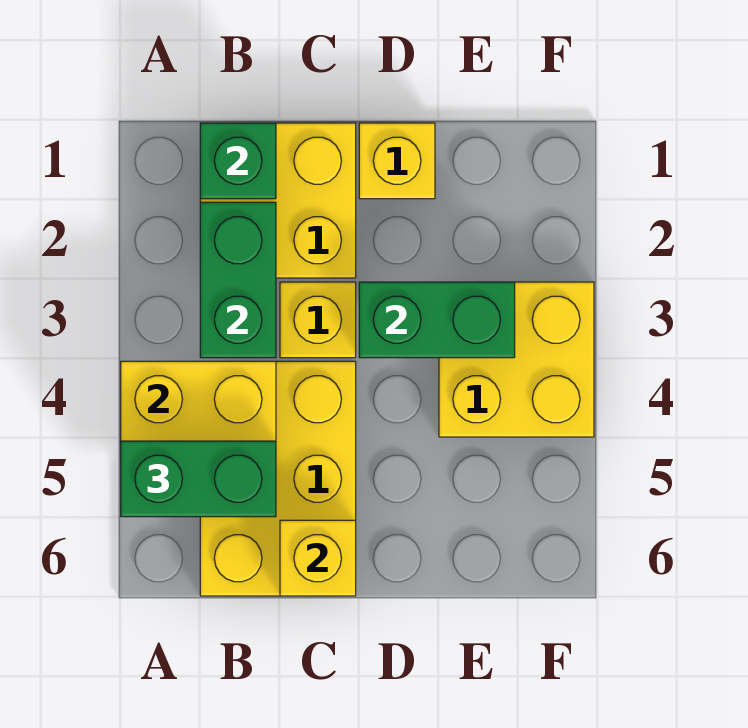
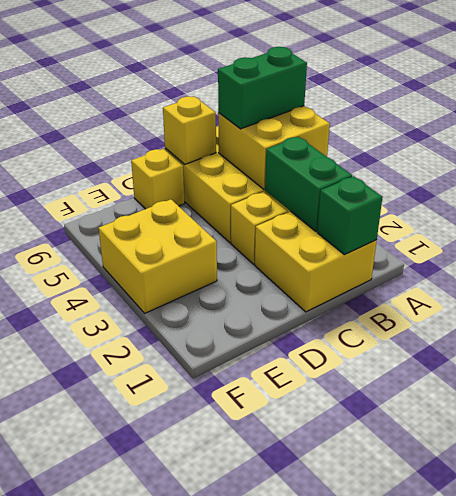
yellow brick D1 level 1 -> yellow brick D6 level 1
green brick D3:E3 level 2 -> none

